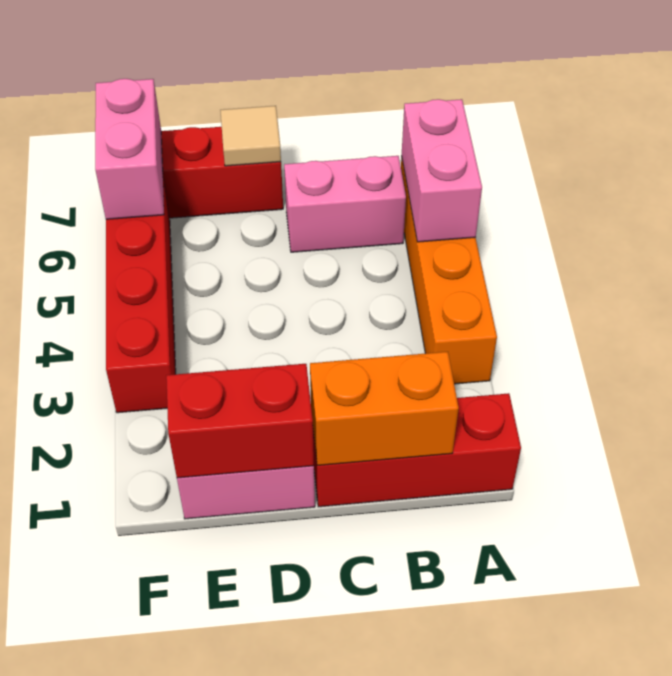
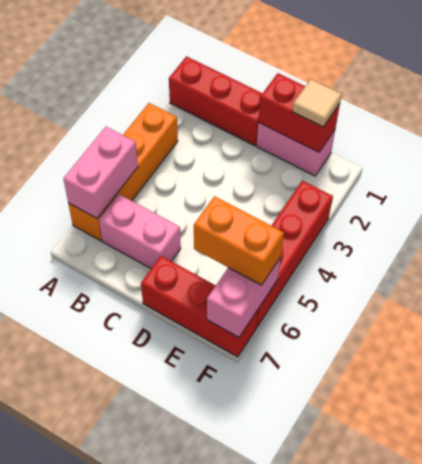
orange brick B1:C1 level 2 -> orange brick E6:F6 level 3
tan tile D7 level 2 -> tan tile E1 level 3

